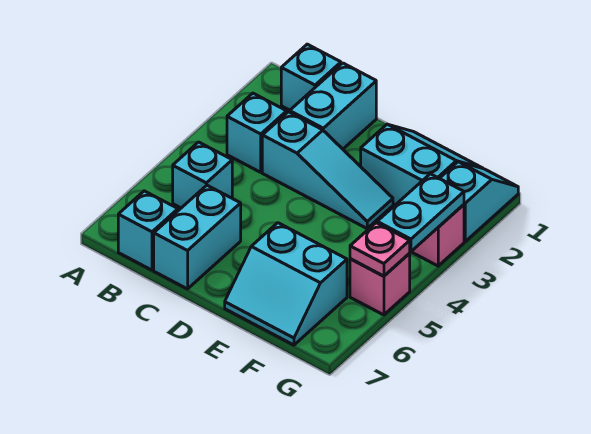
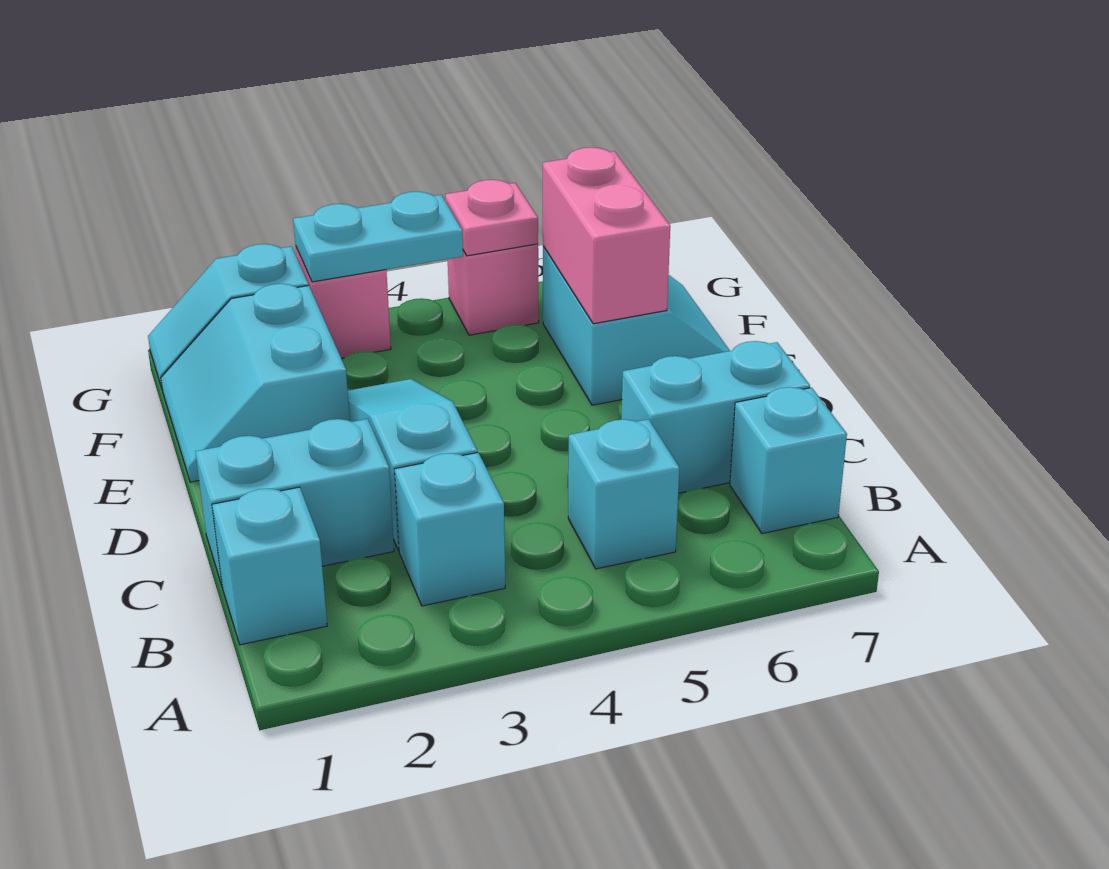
none -> pink brick E6:F6 level 2

